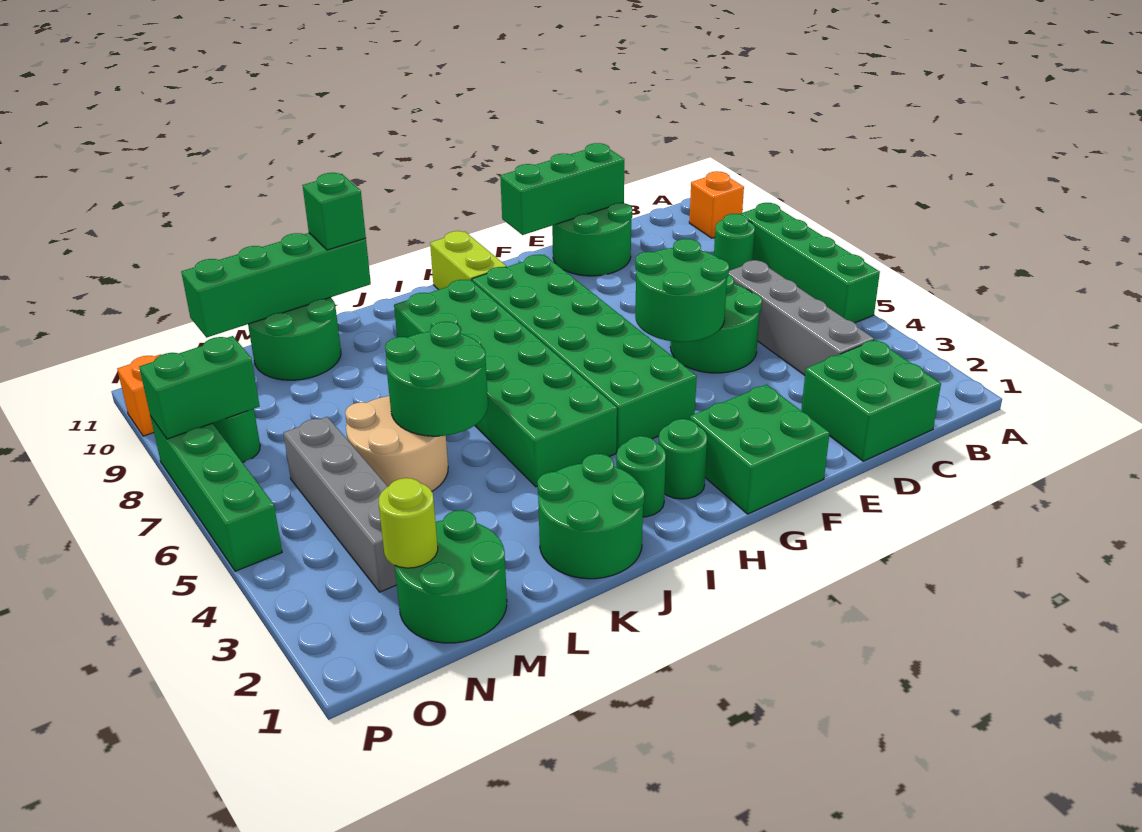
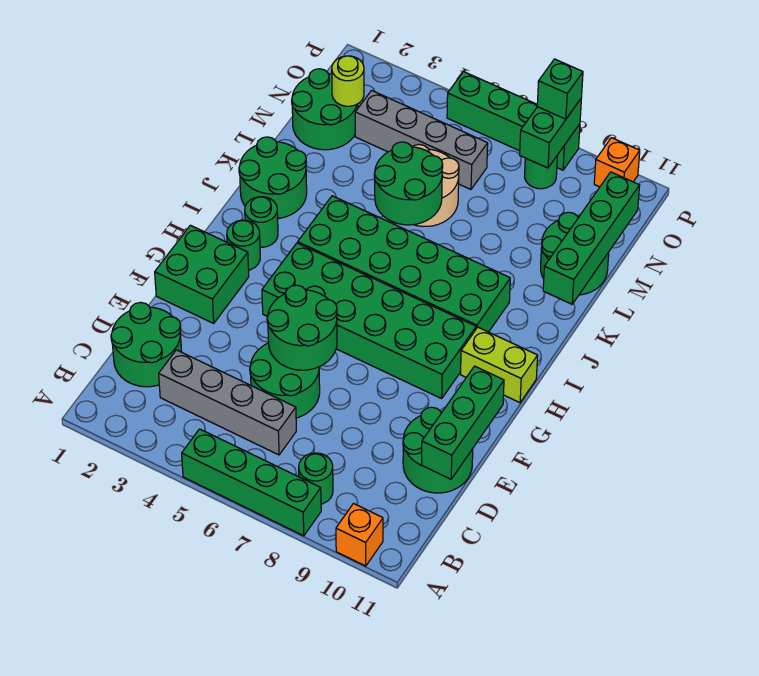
green brick C1:D2 level 1 -> green round brick C1:D2 level 1
green brick K11 level 3 -> green brick P8 level 3

